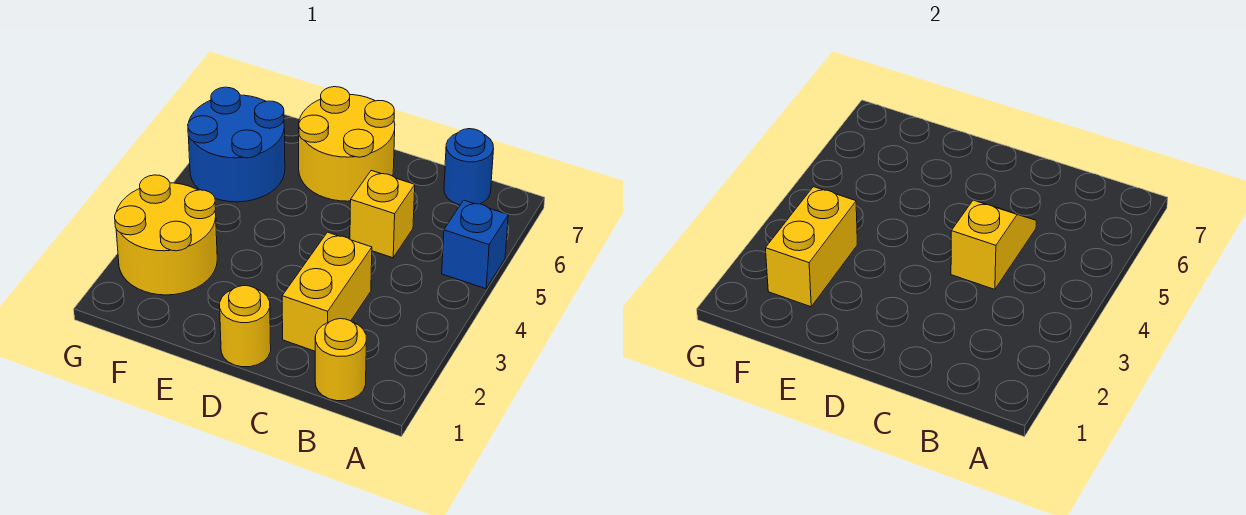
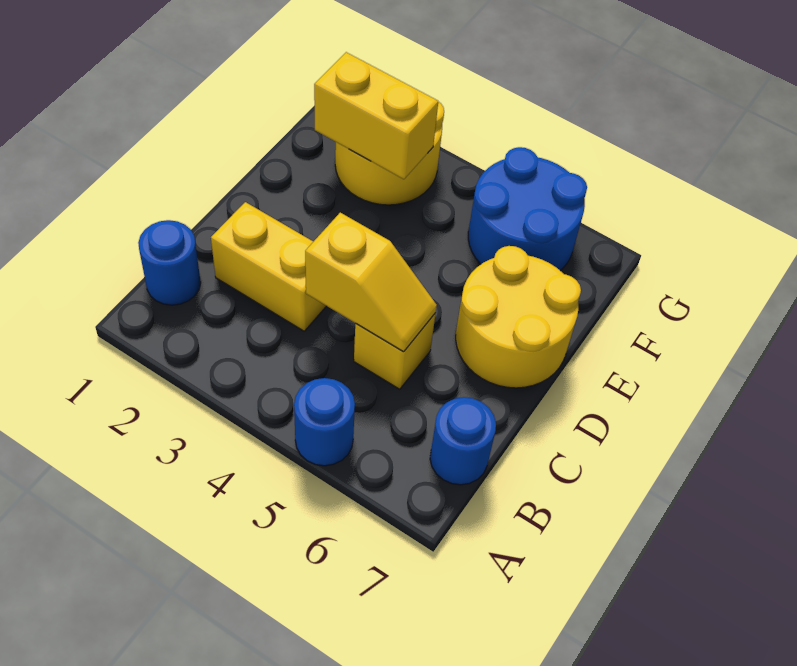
blue brick A5 level 1 -> blue round brick A5 level 1
yellow round brick B1 level 1 -> blue round brick B1 level 1
yellow round brick D1 level 1 -> none

